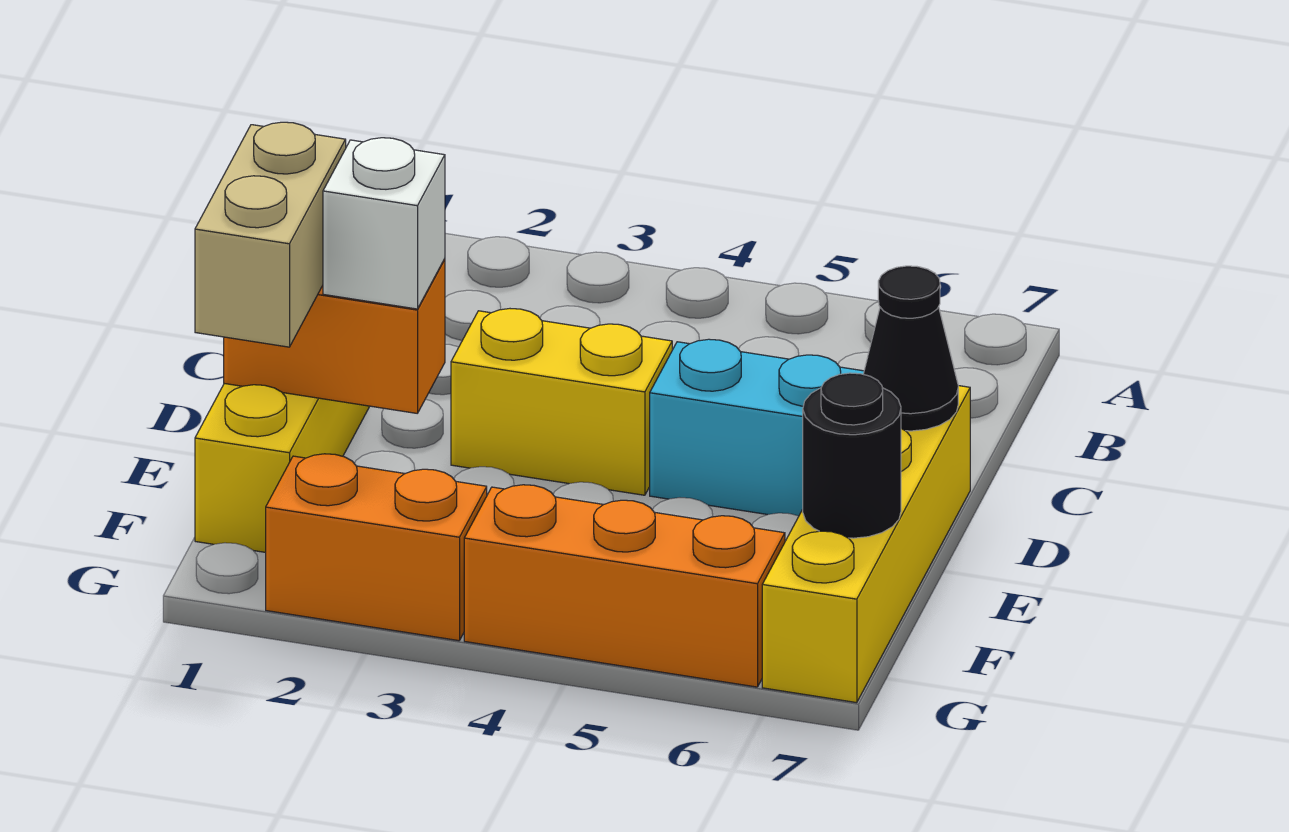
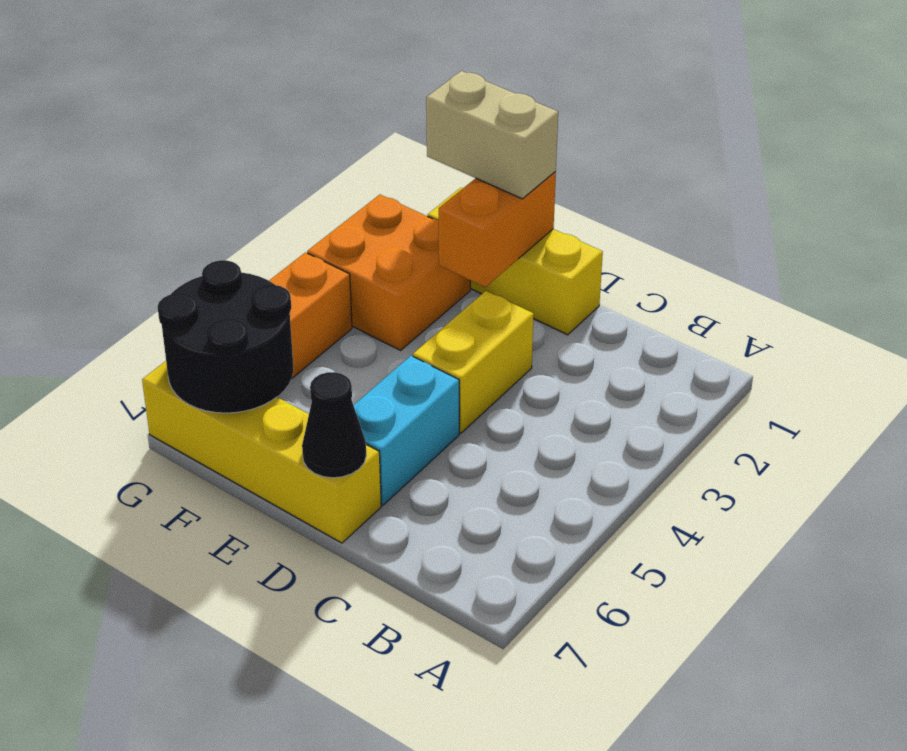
white brick E2 level 3 -> none
black round brick F7 level 2 -> black round brick F6:G7 level 2
orange brick G2:G3 level 1 -> orange brick F2:G3 level 1

